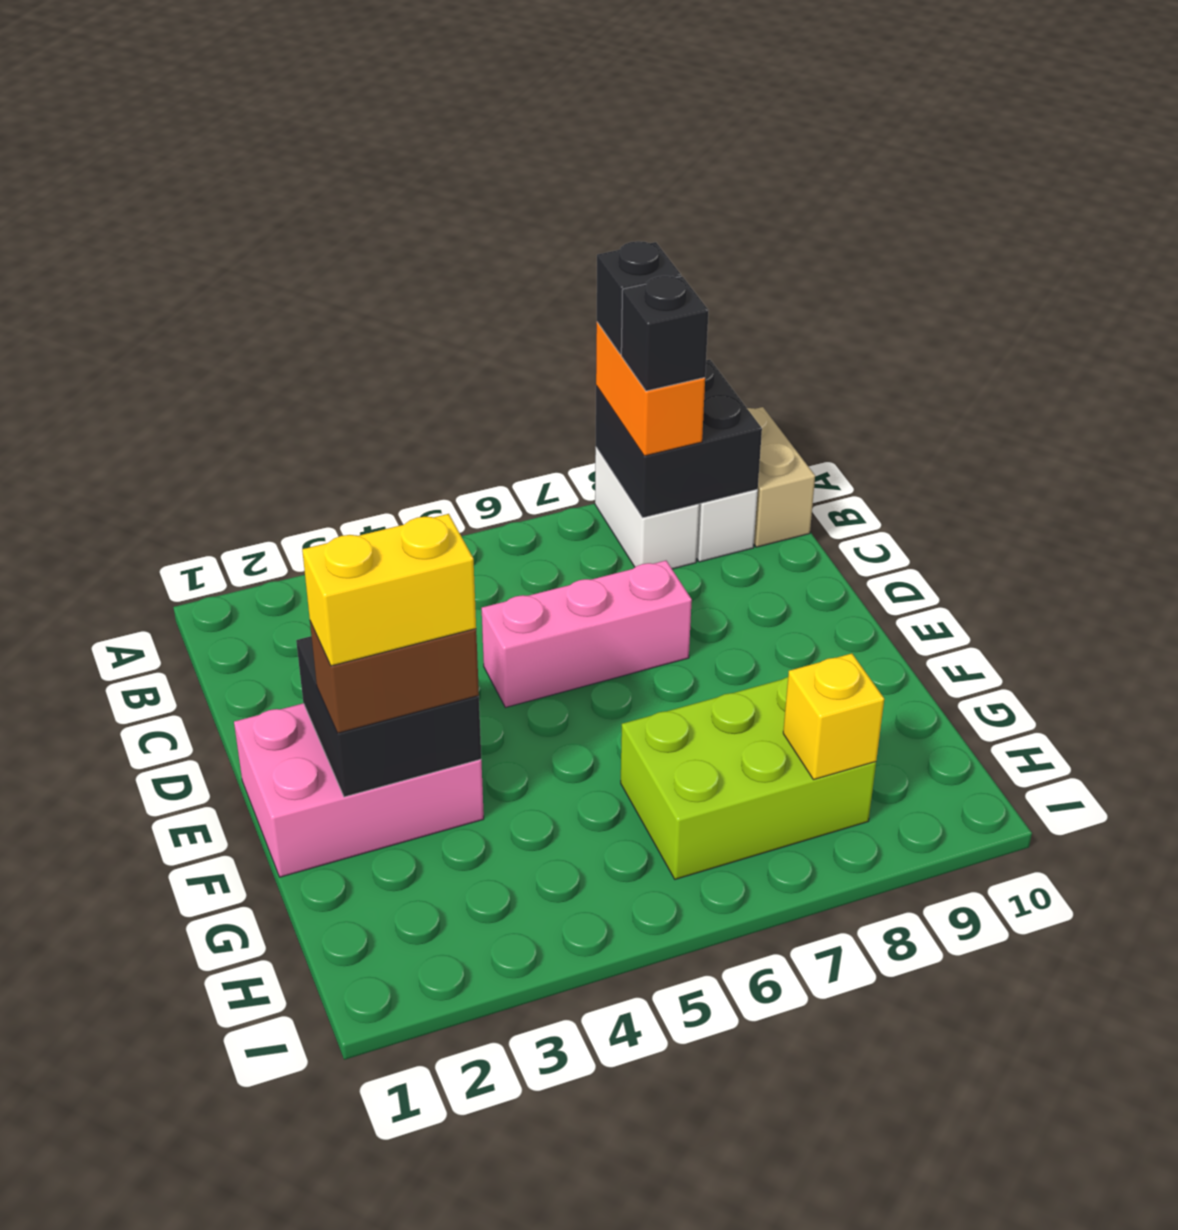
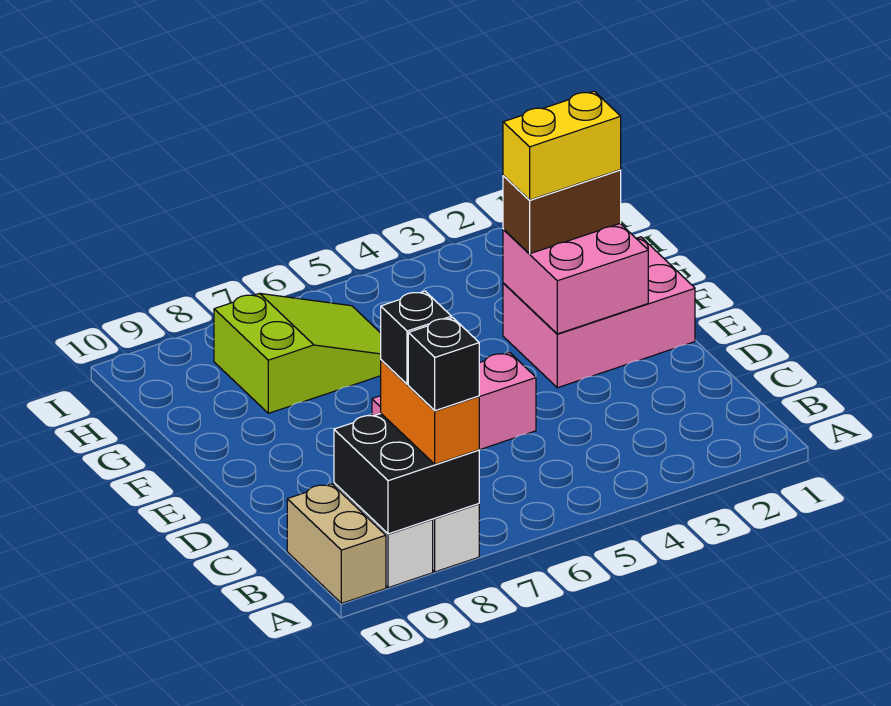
black brick E2:F3 level 2 -> pink brick E2:F3 level 2
lime brick G6:H8 level 1 -> lime slope G6:H8 level 1 top 8
yellow brick H8 level 2 -> none

